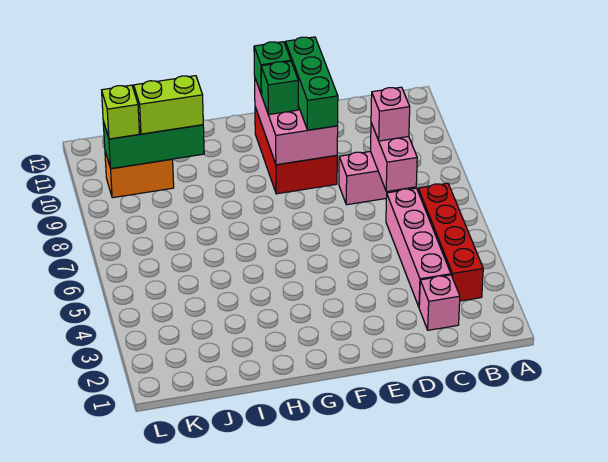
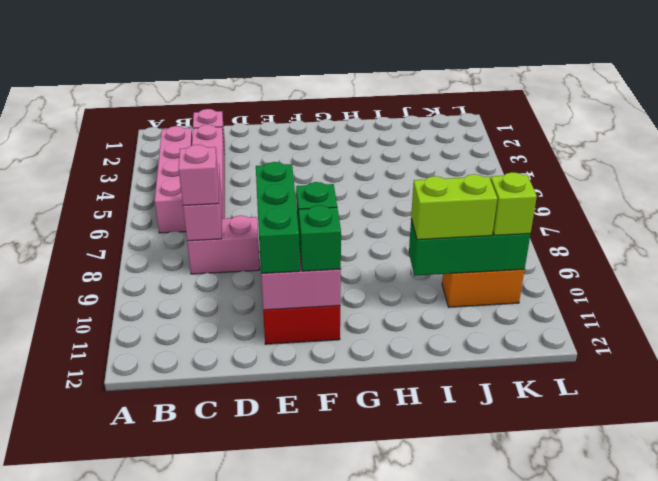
red brick B3:B6 level 1 -> pink brick B3:B6 level 1

